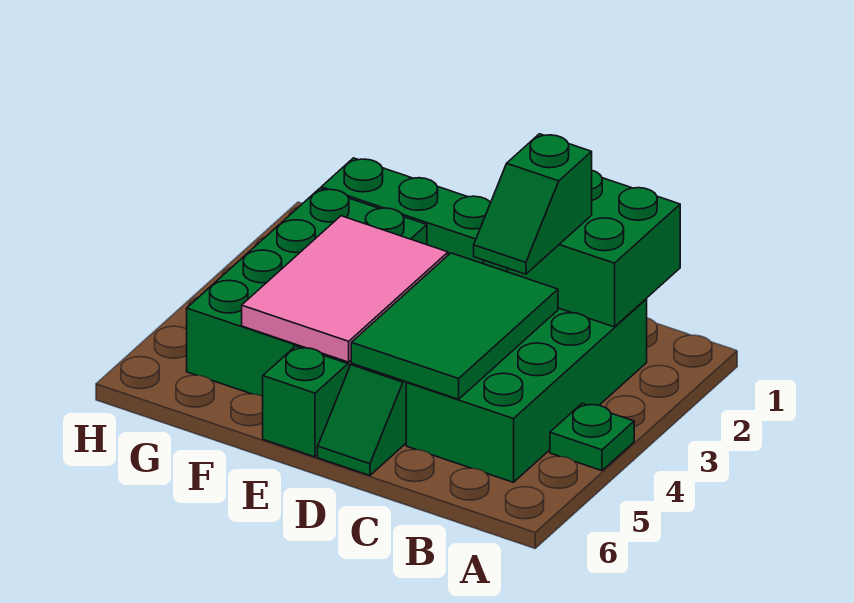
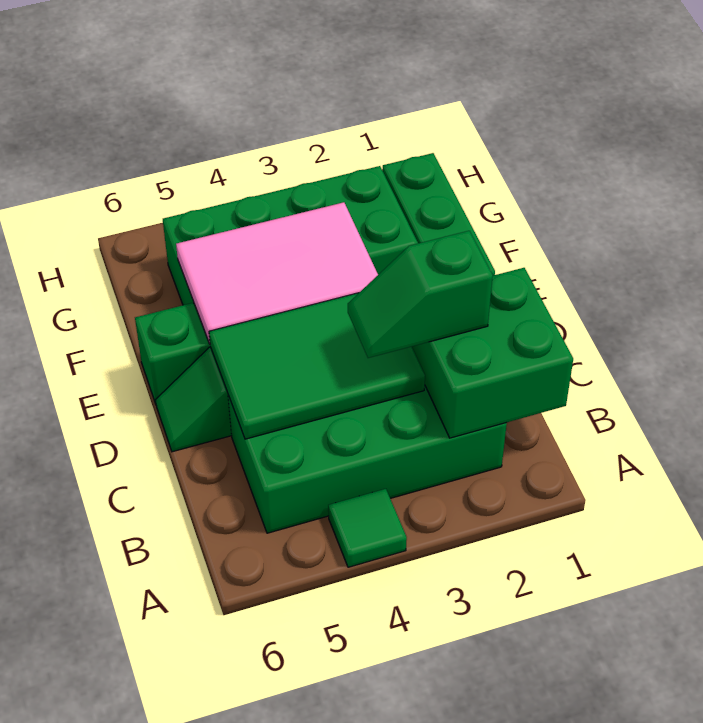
green plate A4 level 1 -> green tile A4 level 1

